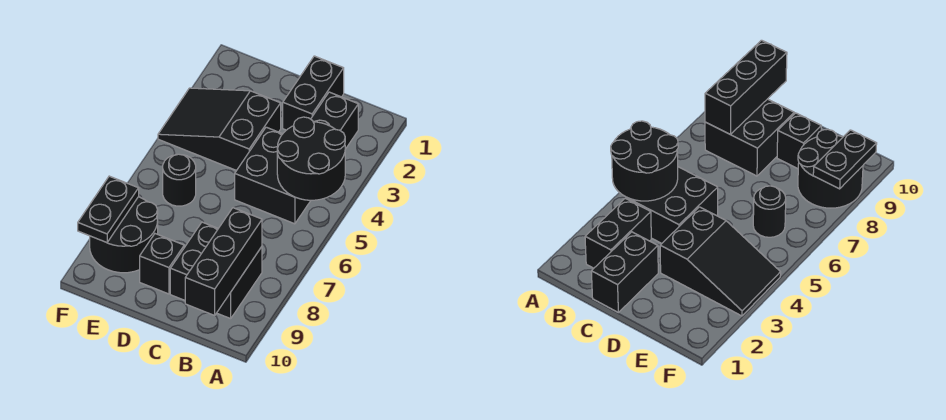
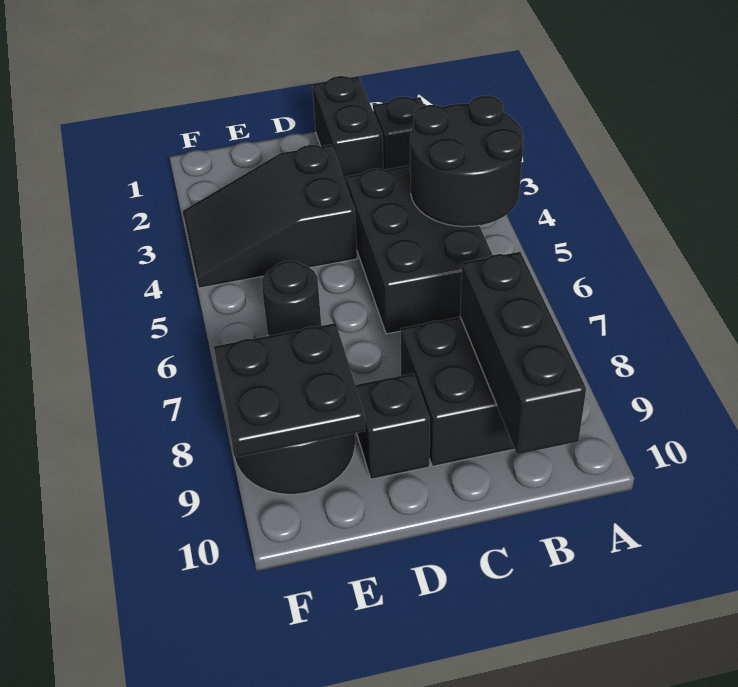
black brick B2:B3 level 1 -> black brick B2 level 1
black brick B4:C5 level 1 -> black brick B4:C6 level 1
black plate F8:F9 level 2 -> black plate E8:F9 level 2

